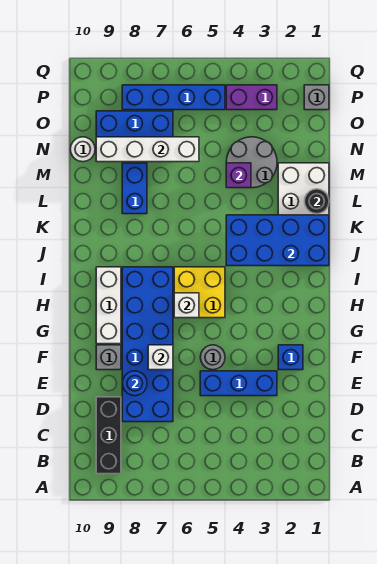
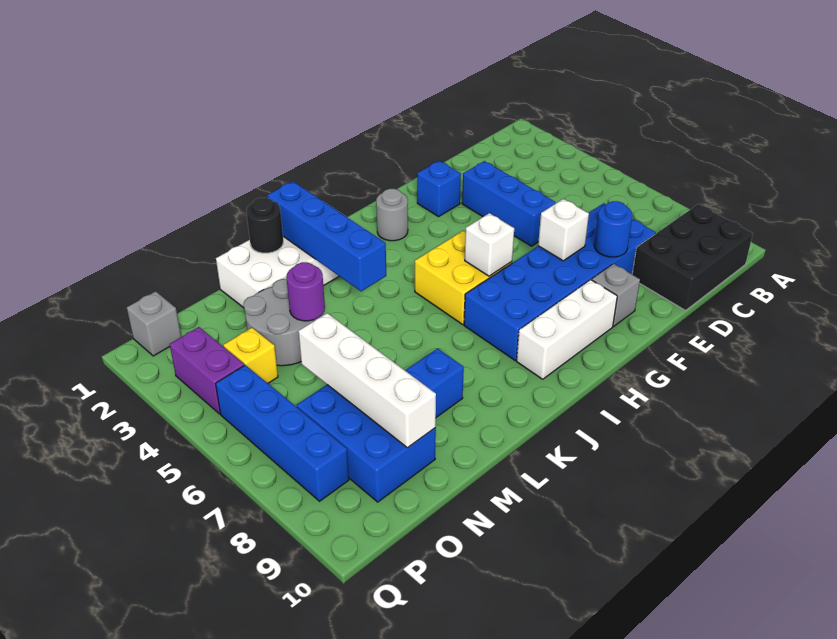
black brick B9:D9 level 1 -> black brick B9:D10 level 1
grey round brick F5 level 1 -> grey round brick H2 level 1
blue brick J1:K4 level 2 -> blue brick K1:K4 level 2
purple brick M4 level 2 -> purple round brick M4 level 2
white round brick N10 level 1 -> none
none -> yellow brick O4 level 1

